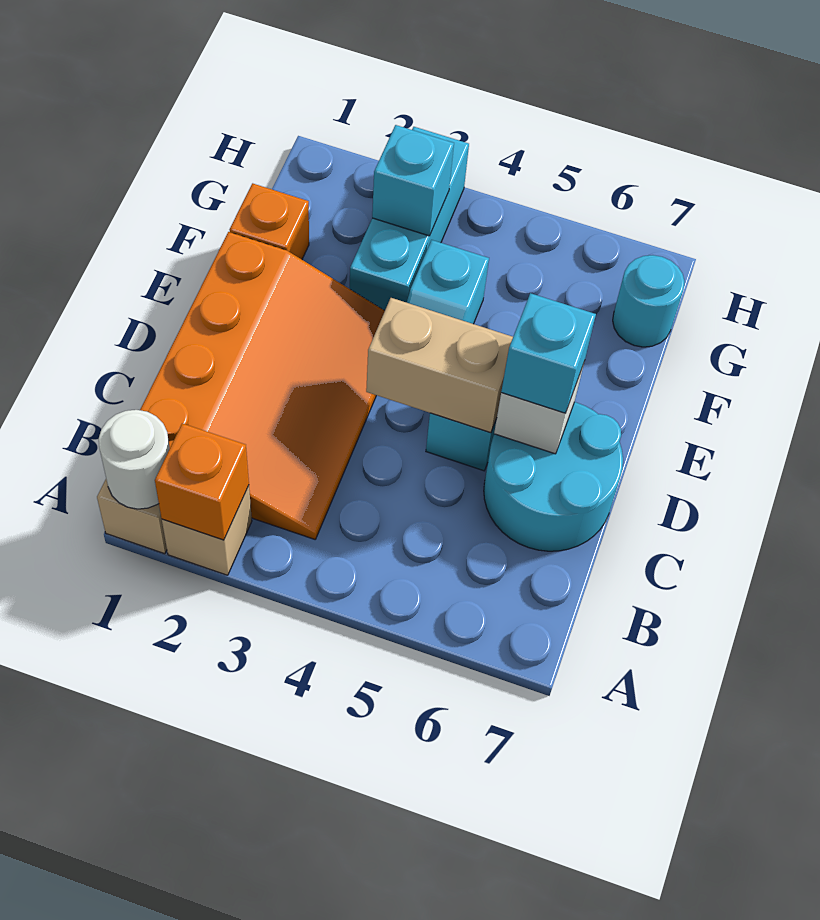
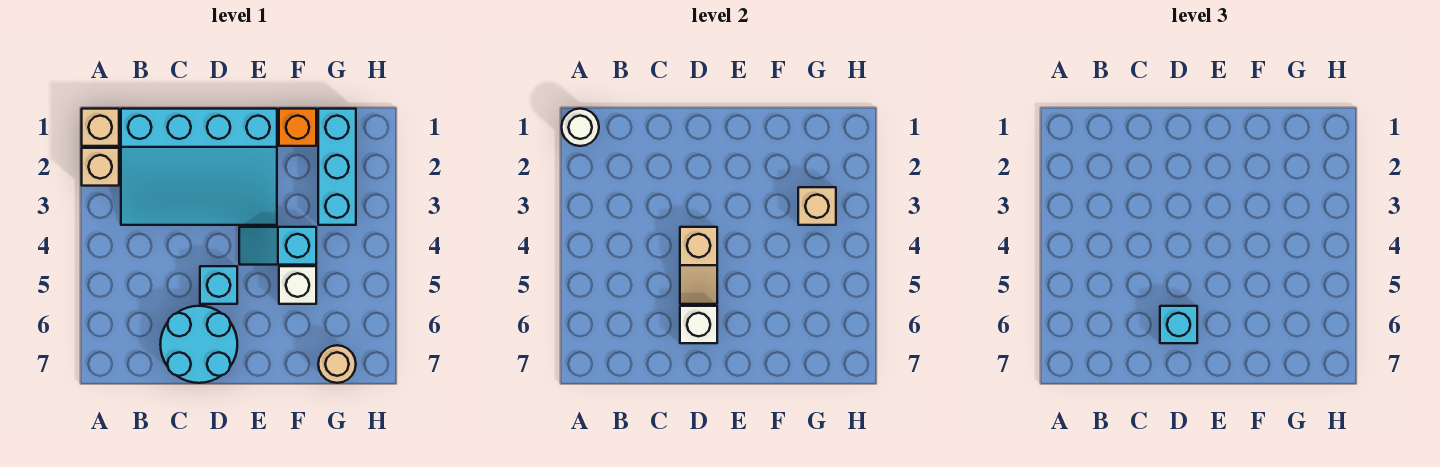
orange brick A2 level 2 -> none
orange slope B1:E3 level 1 top 1 -> cyan slope B1:E3 level 1 top 1
tan brick D4:D5 level 2 -> tan slope D4:D5 level 2 top 4
cyan brick F3:H3 level 1 -> cyan brick G1:G3 level 1
none -> white brick F5 level 1
cyan brick G3 level 2 -> tan brick G3 level 2
cyan round brick G7 level 1 -> tan round brick G7 level 1

